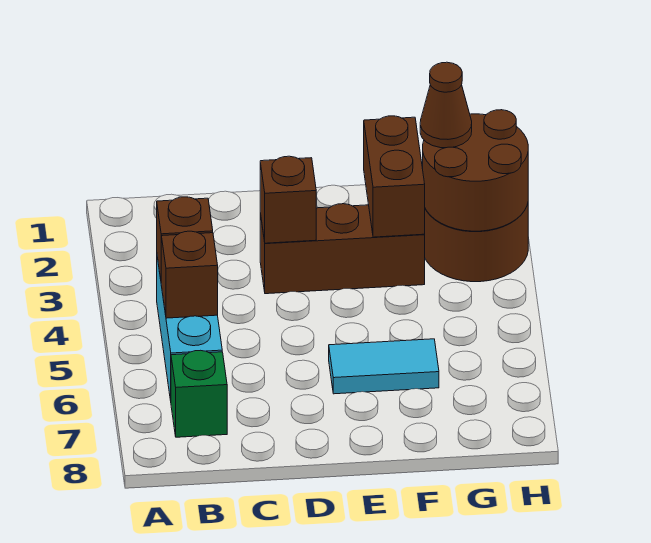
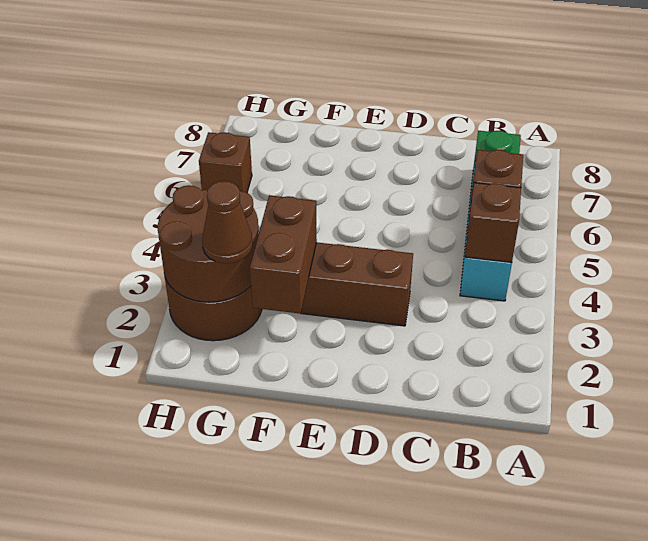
brown brick D3 level 2 -> brown brick H6 level 1
cyan tile E6:F6 level 1 -> none

